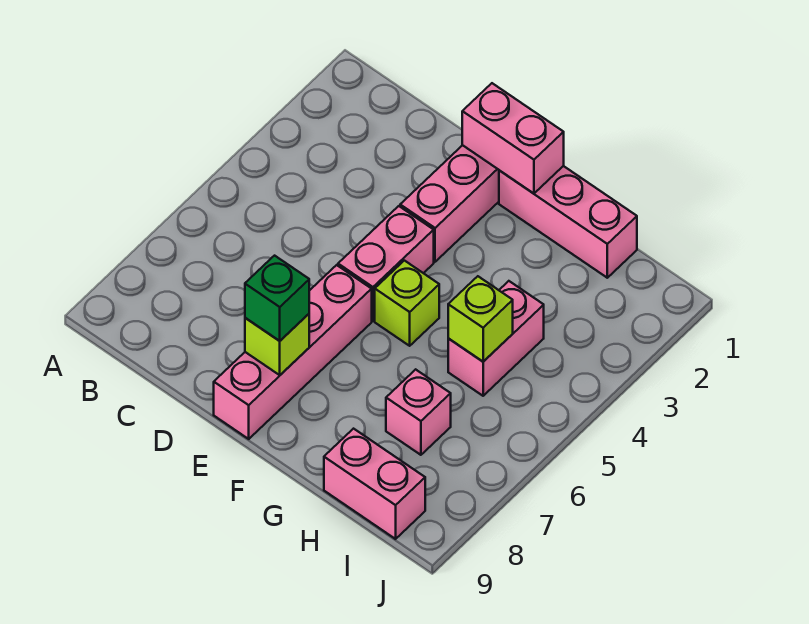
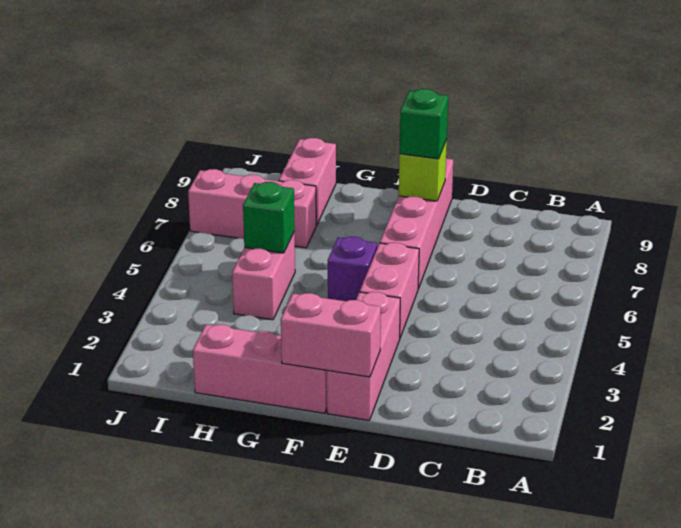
lime brick F5 level 1 -> purple brick F5 level 1
lime brick H5 level 2 -> green brick H5 level 2
pink brick H7 level 1 -> pink brick H7:J7 level 1
pink brick H9:I9 level 1 -> pink brick H8:H9 level 1

